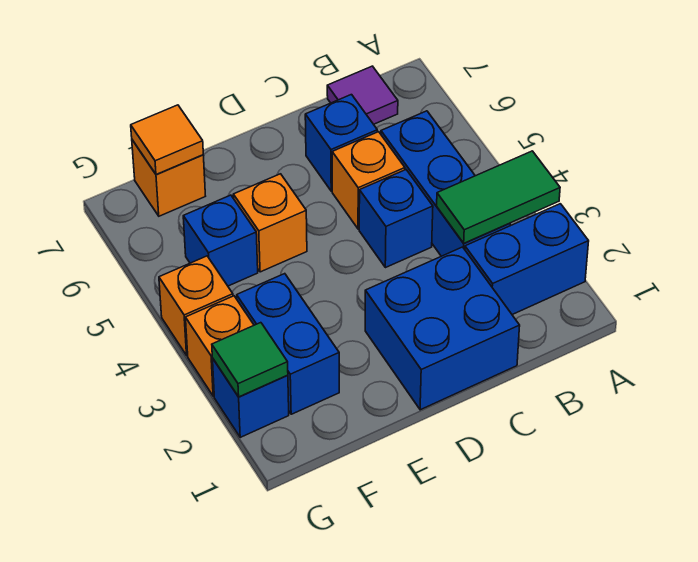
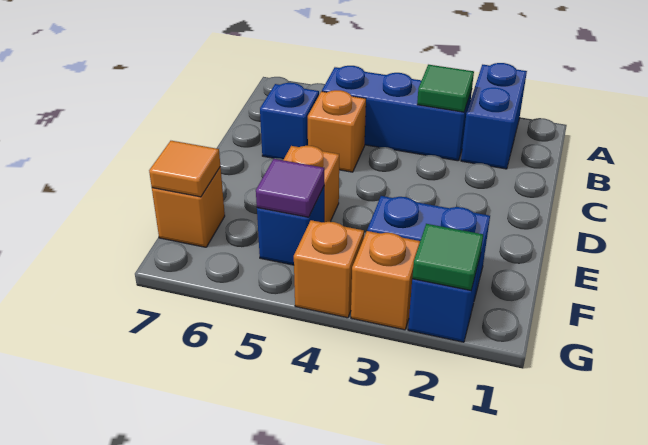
green tile A3:B3 level 2 -> green tile B3 level 2
purple tile B7 level 1 -> purple tile F5 level 2
blue brick C1:D2 level 1 -> none
blue brick C4 level 1 -> none

